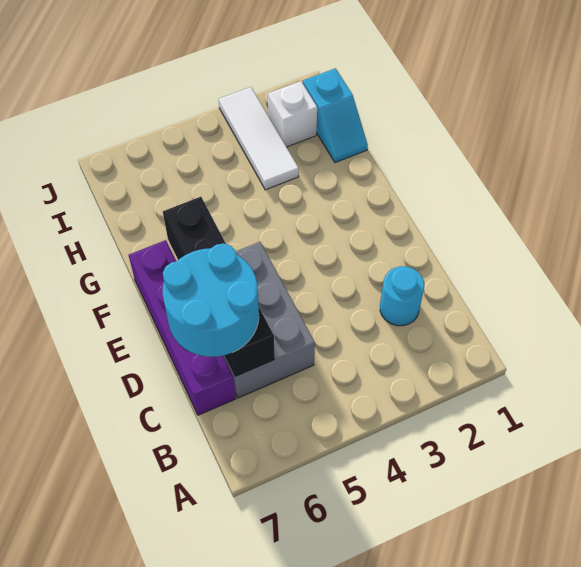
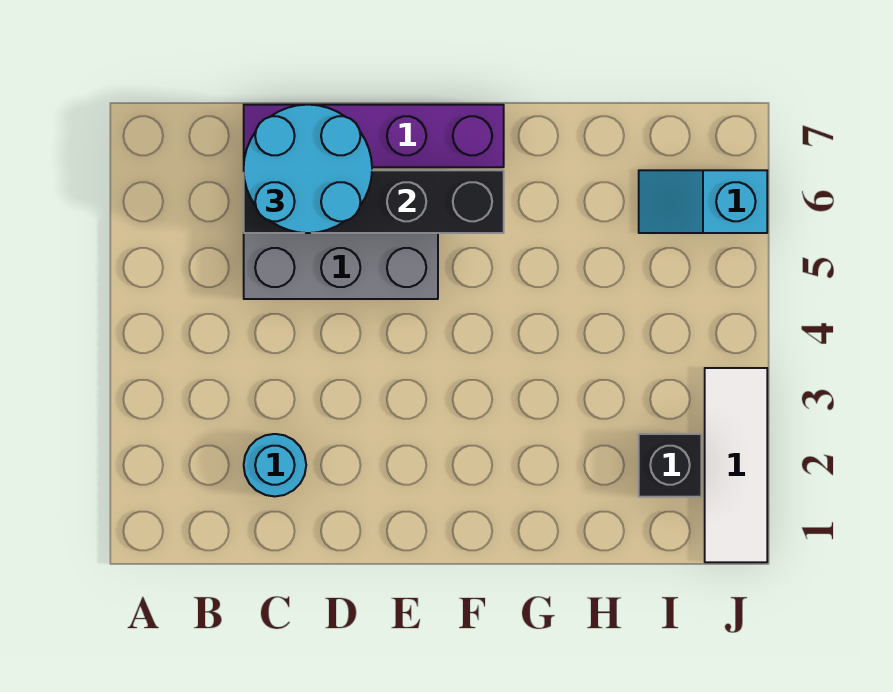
cyan slope H1:I1 level 1 top I -> cyan slope I6:J6 level 1 top J
white tile H3:J3 level 1 -> white tile J1:J3 level 1
white brick I2 level 1 -> black brick I2 level 1

